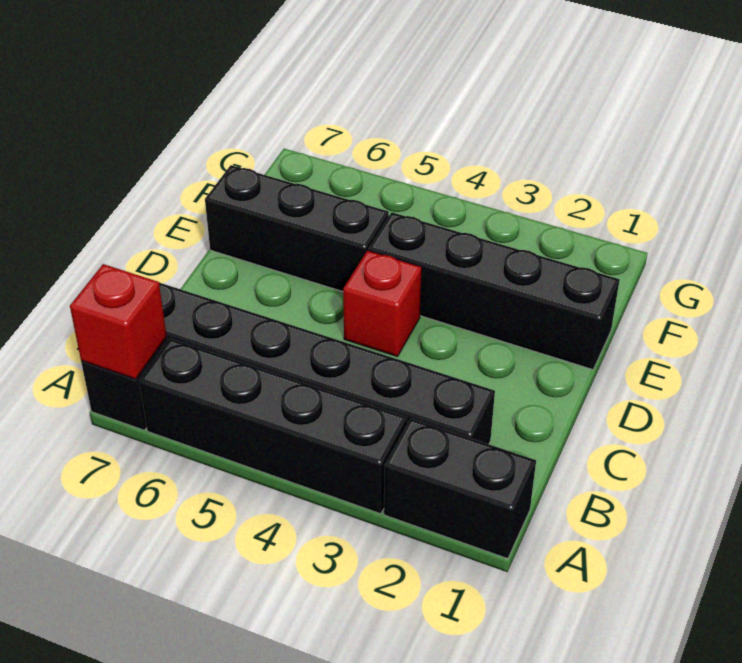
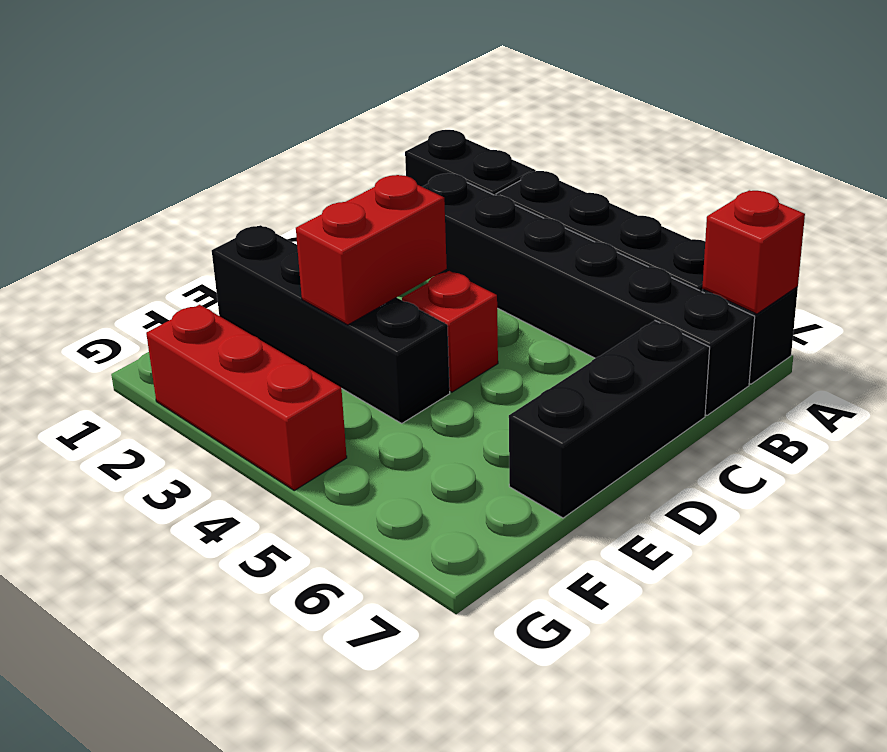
none -> red brick D3:E3 level 2
black brick E5:E7 level 1 -> black brick C7:E7 level 1
none -> red brick G2:G4 level 1

